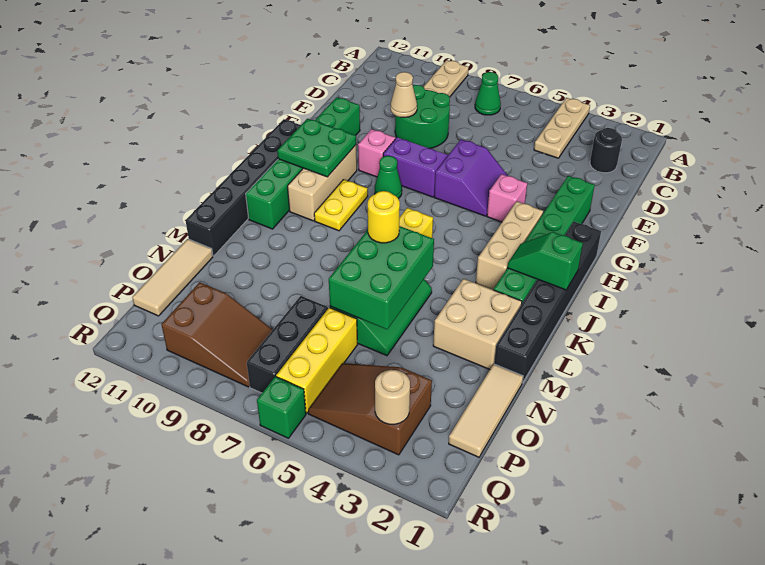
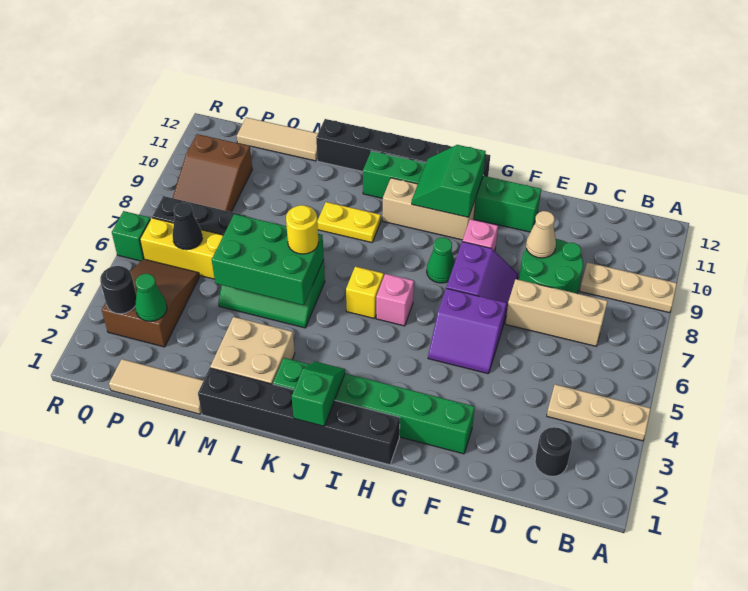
green cone B7 level 1 -> green cone P3 level 2
pink brick G4 level 1 -> pink brick I6 level 1
tan brick H3:J3 level 1 -> tan brick C7:E7 level 1
green plate H10:I11 level 2 -> green slope H10:I11 level 2 top H
yellow plate I9:J9 level 1 -> yellow plate K9:L9 level 1
none -> black cone P6 level 2
tan round brick Q3 level 2 -> black round brick Q3 level 2

